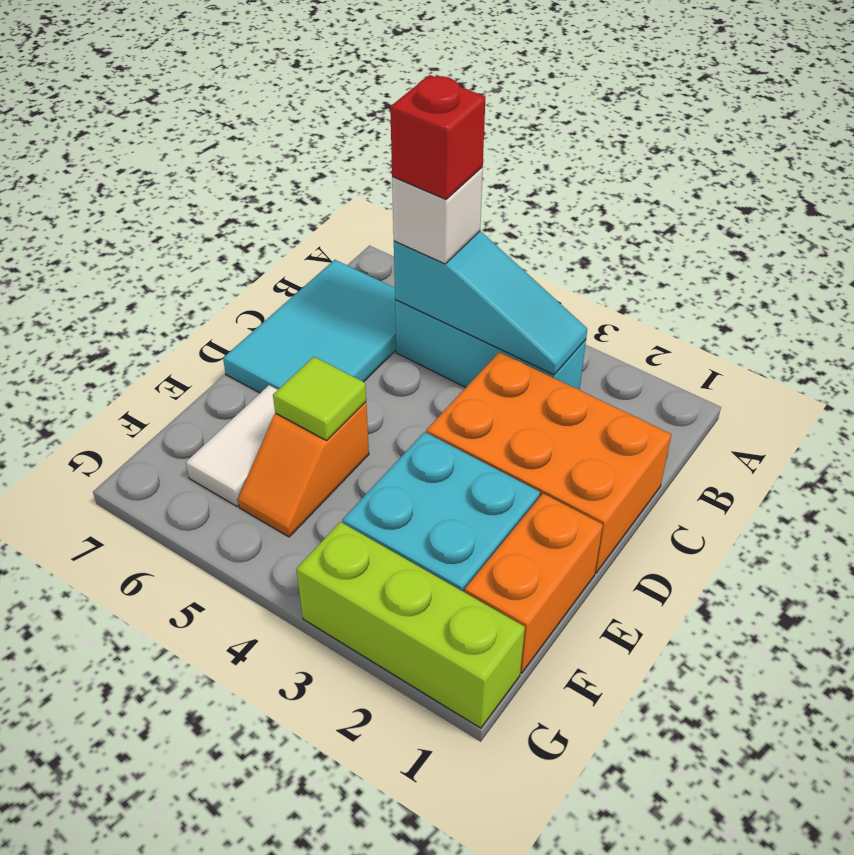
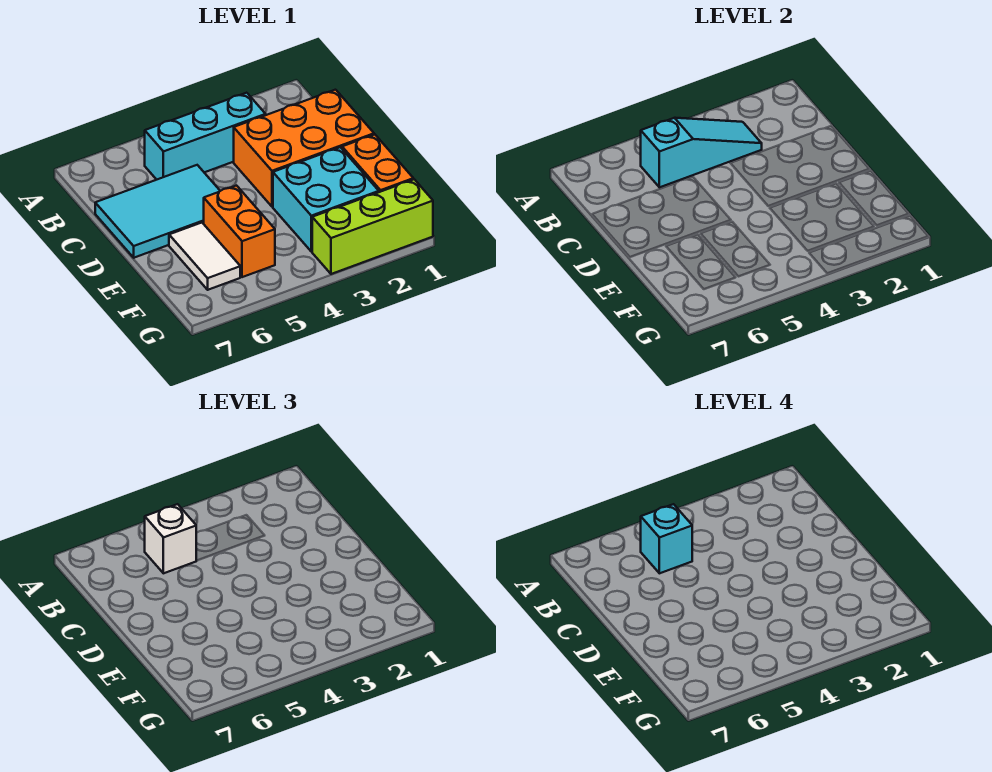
red brick B5 level 4 -> cyan brick B5 level 4
cyan tile B6:D7 level 1 -> cyan tile C5:D7 level 1
orange slope E5:F5 level 1 top E -> orange brick E5:F5 level 1
lime tile E5 level 2 -> none

